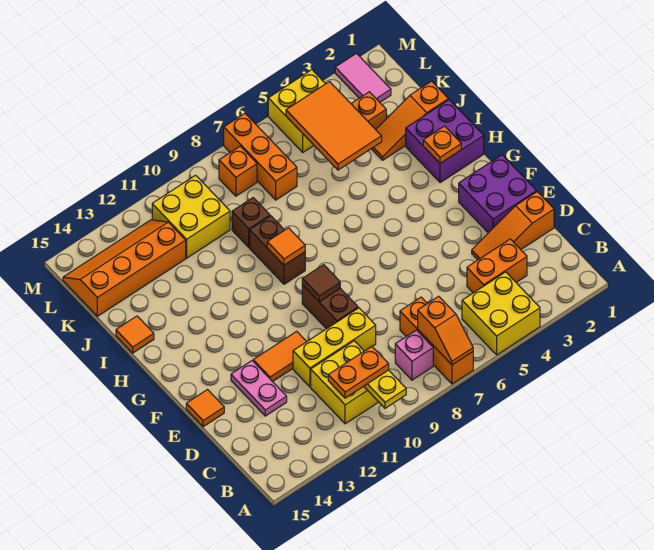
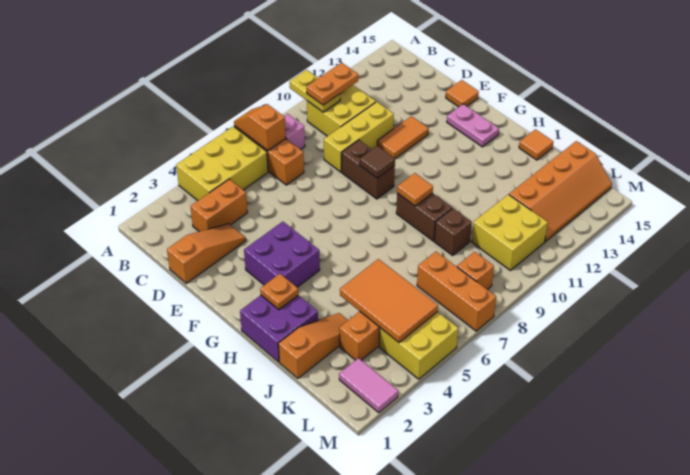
yellow brick A4:B5 level 1 -> yellow brick A4:B6 level 1
pink plate D13:E13 level 1 -> pink plate F14:G14 level 1
purple brick E1:F2 level 1 -> purple brick F3:G4 level 1

